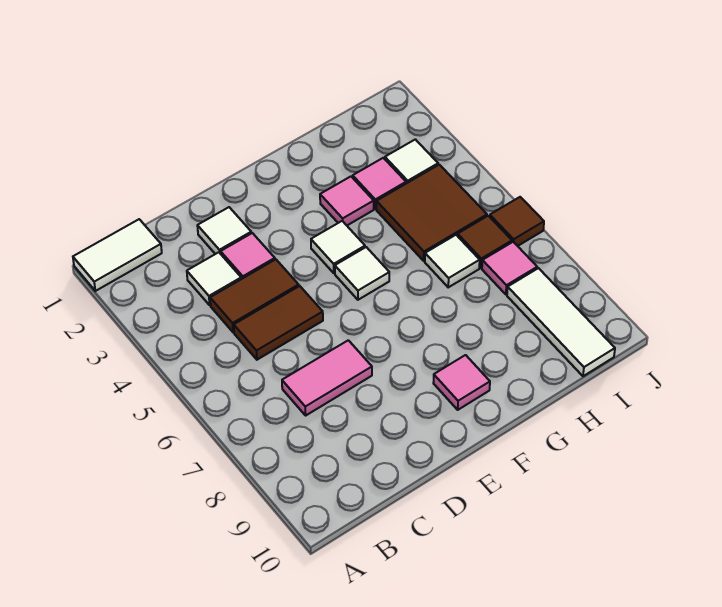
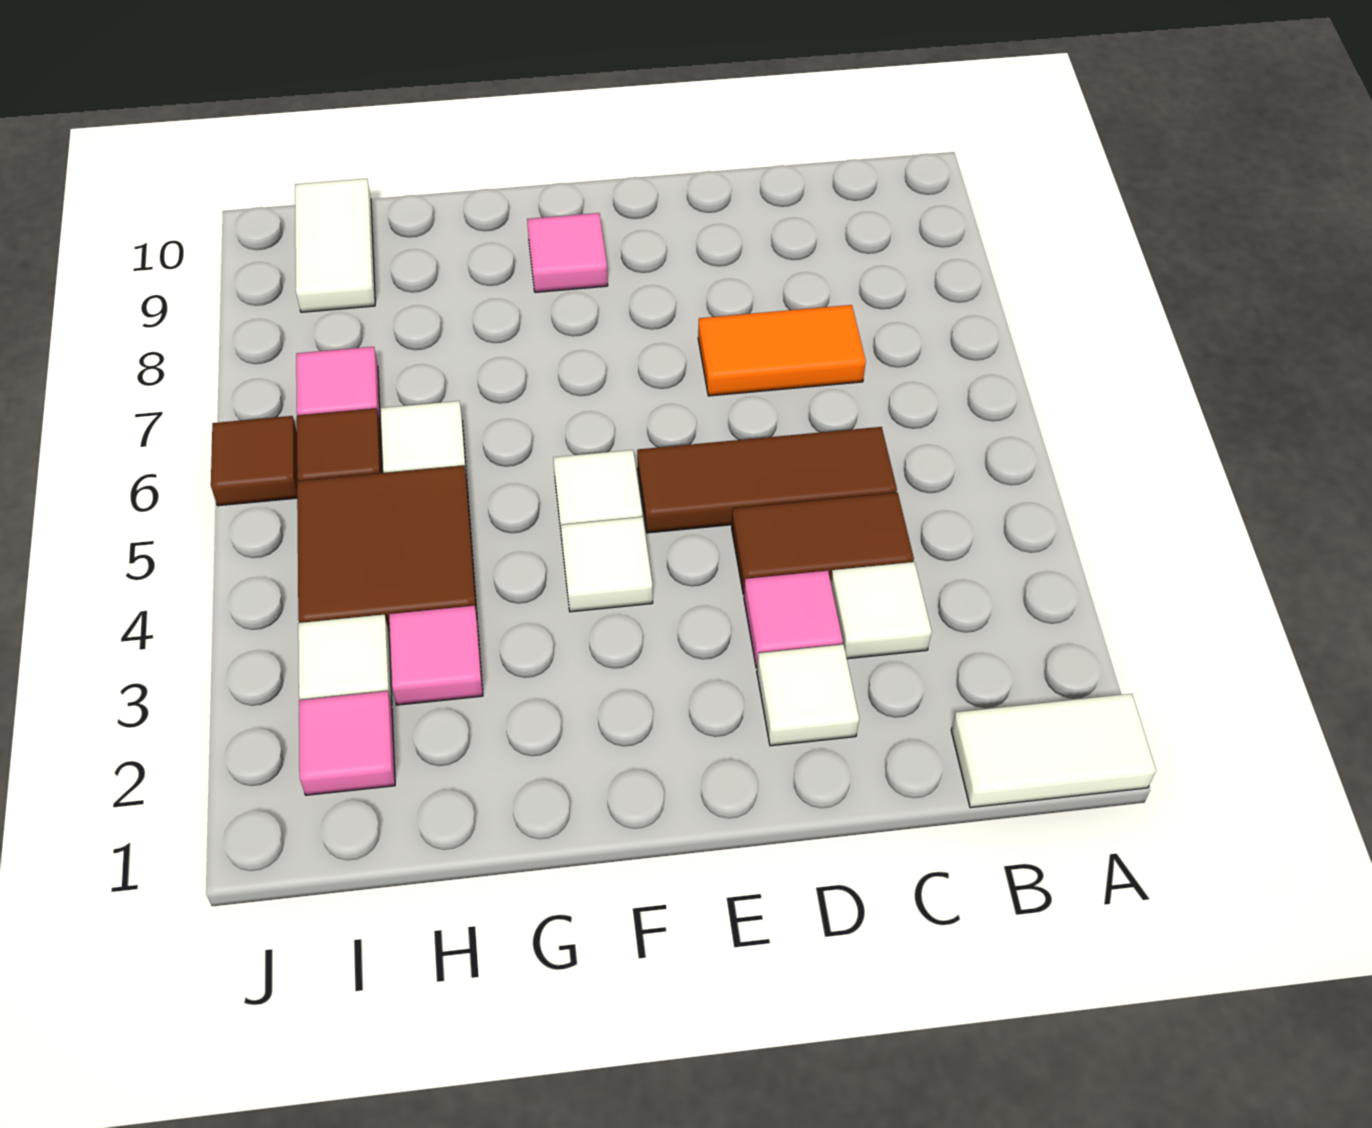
brown tile C5:D5 level 1 -> brown tile C5:E5 level 1
pink tile C7:D7 level 1 -> orange tile C7:D7 level 1
pink tile G3 level 1 -> pink tile I2 level 1
white tile I8:I10 level 1 -> white tile I9:I10 level 1

